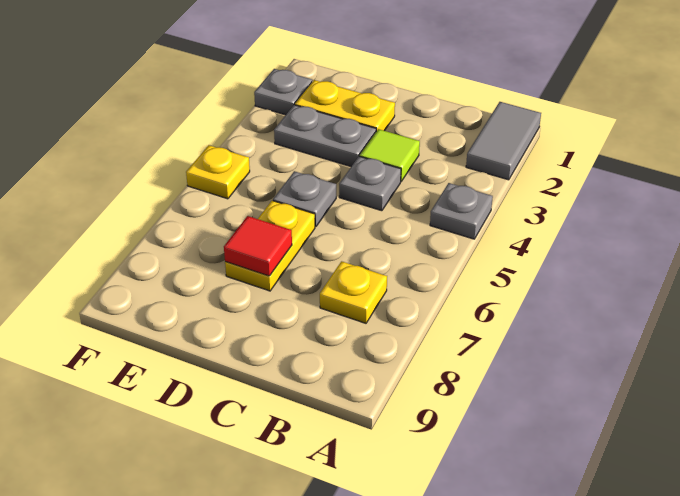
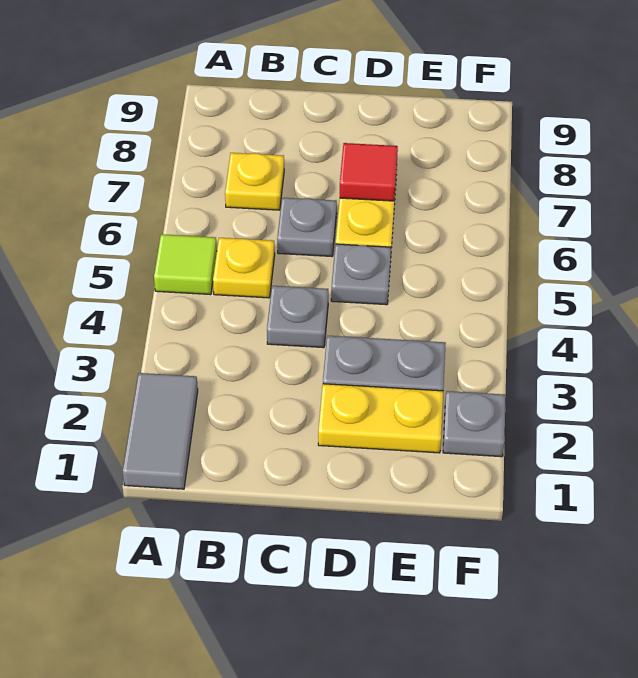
grey plate A4 level 1 -> grey plate C6 level 1
lime tile C3 level 1 -> lime tile A5 level 1
yellow plate F5 level 1 -> yellow plate B5 level 1

